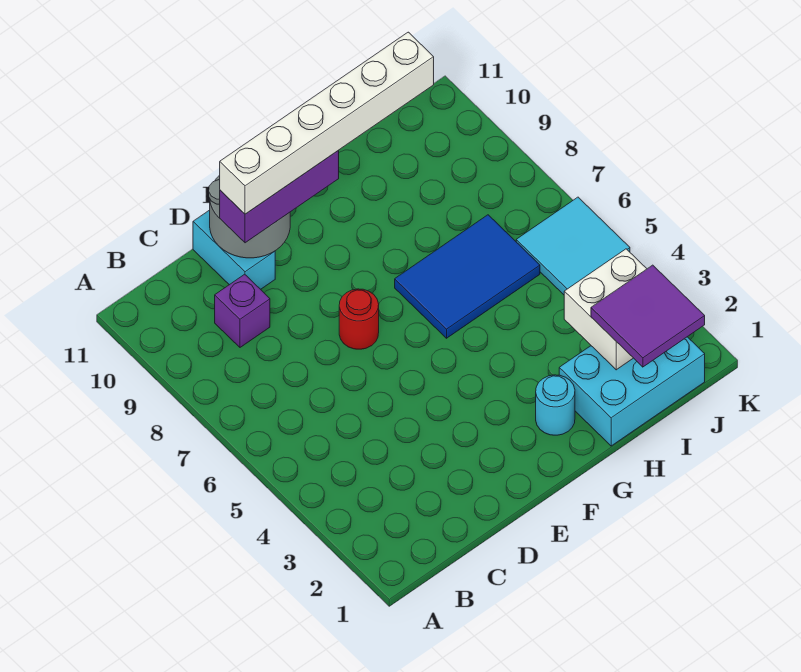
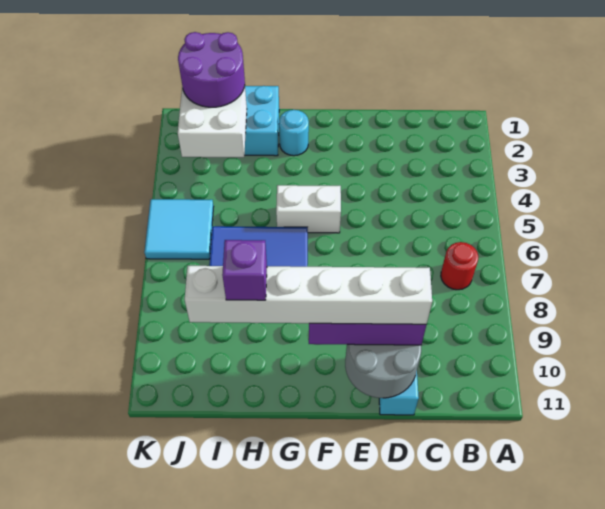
purple brick C9 level 1 -> purple brick H10 level 5
red round brick E7 level 1 -> red round brick B7 level 1
none -> white brick F5:G5 level 1
purple tile I1:J2 level 3 -> purple round brick I1:J2 level 3

